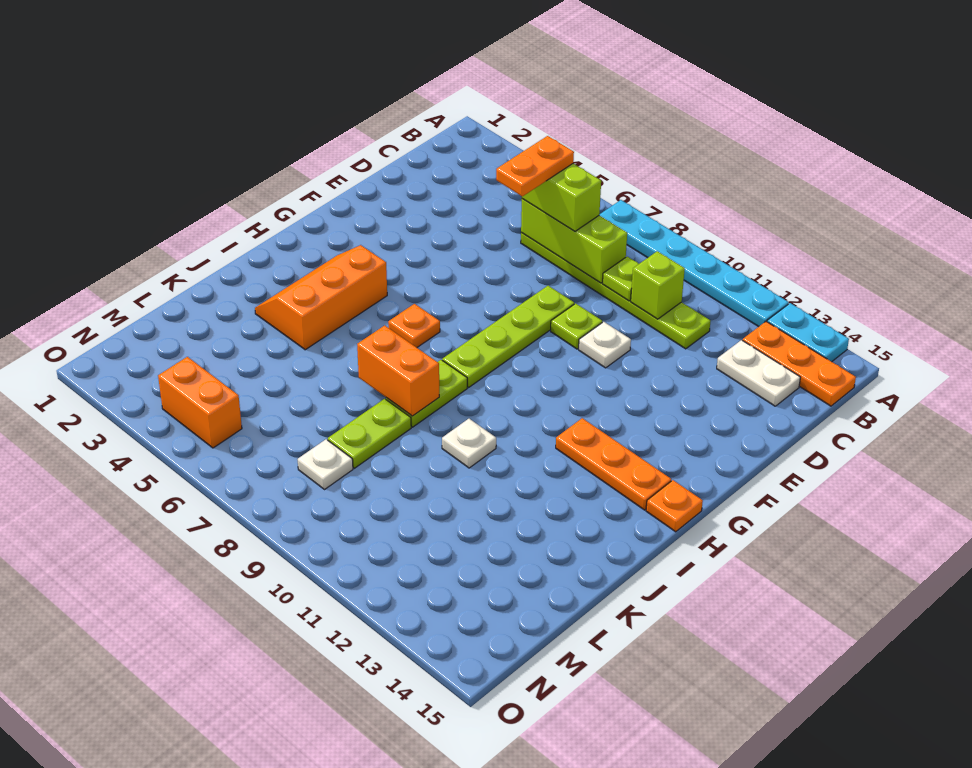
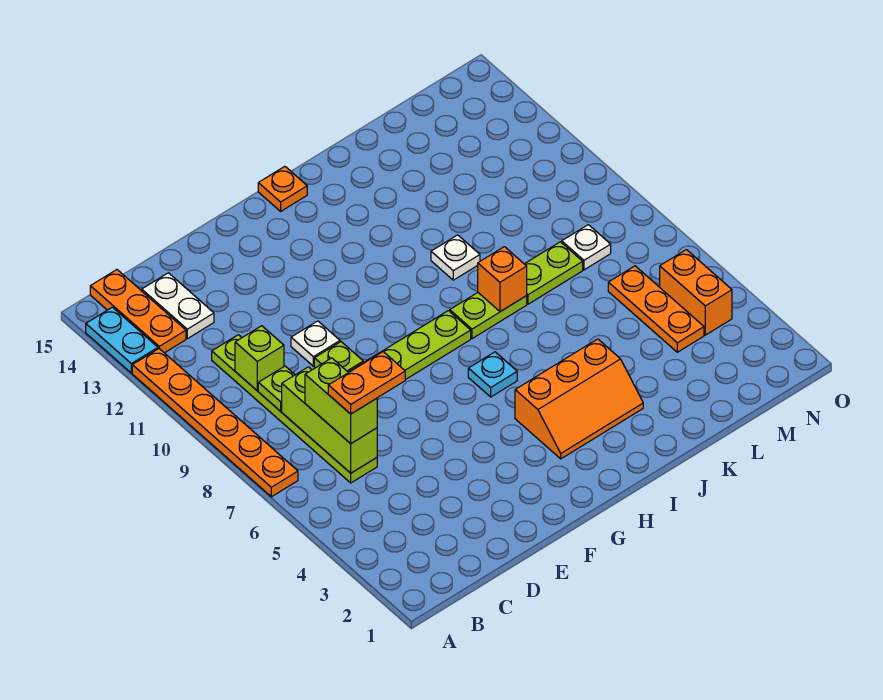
cyan plate A7:A12 level 1 -> orange plate A7:A12 level 1
orange plate H6 level 1 -> cyan plate H6 level 1
orange plate H12:H14 level 1 -> orange plate M4:M6 level 1
orange brick J7:J8 level 2 -> orange brick J8 level 2

